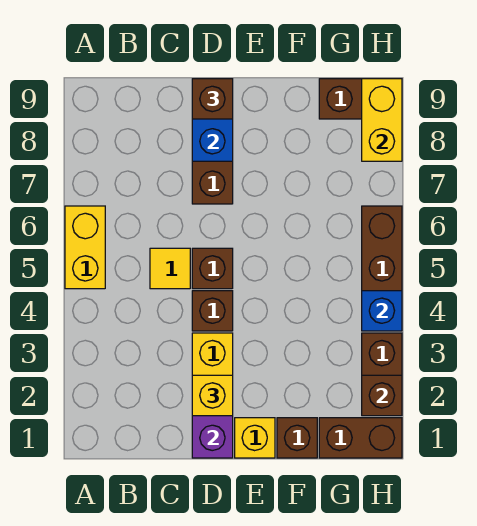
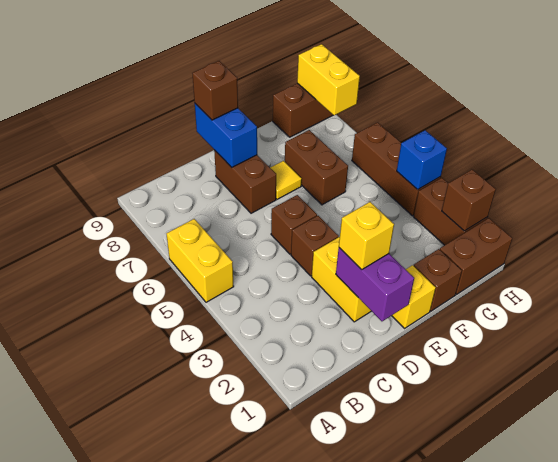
yellow tile C5 level 1 -> yellow tile E7 level 1
none -> brown brick F6:F7 level 1

